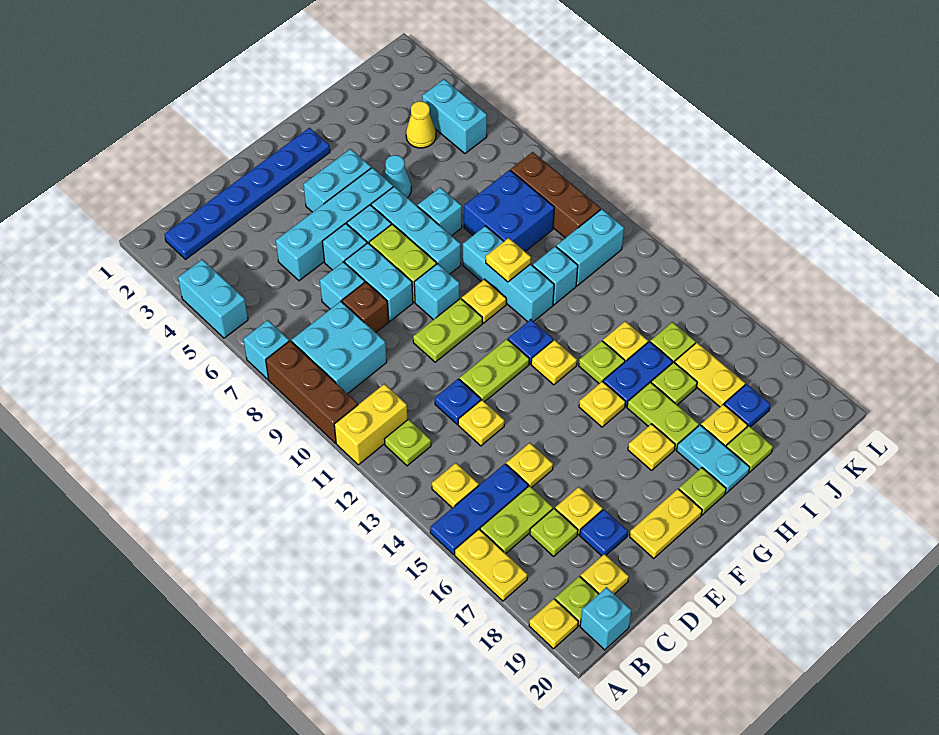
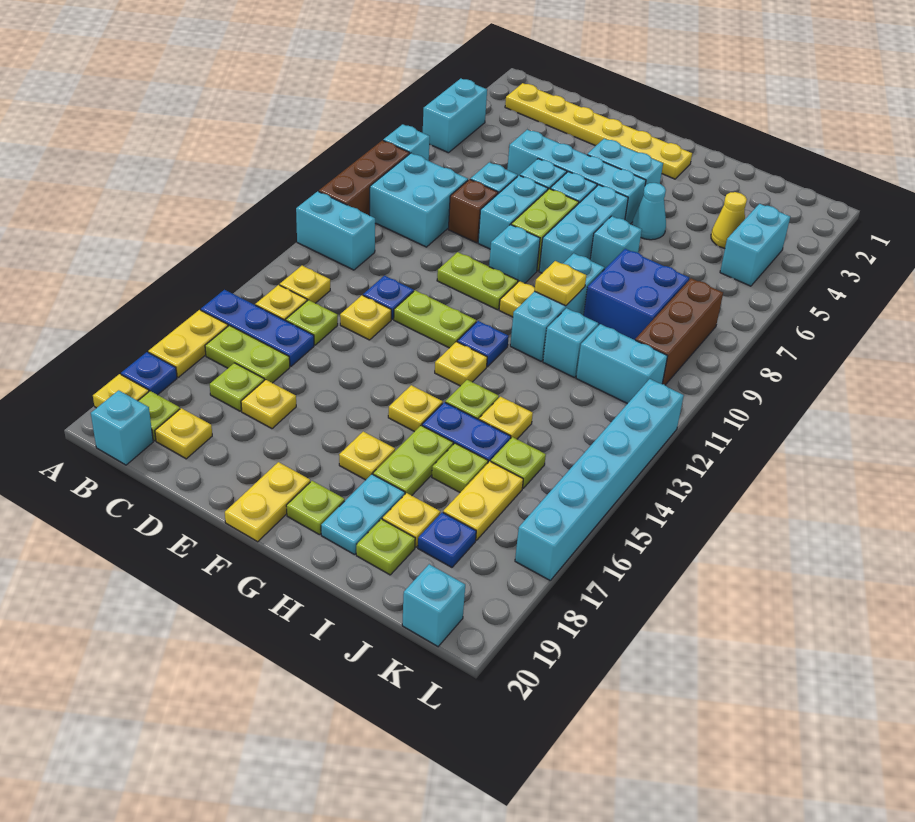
yellow brick A11:B11 level 1 -> cyan brick A11:B11 level 1
blue plate B2:G2 level 1 -> yellow plate B2:G2 level 1
lime plate B12 level 1 -> lime plate C14 level 1
yellow plate D15 level 1 -> yellow plate B13 level 1
blue plate D18 level 1 -> blue plate A18 level 1
yellow plate E19:F19 level 1 -> yellow plate F19:F20 level 1
none -> cyan brick K20 level 1
none -> cyan brick L12:L17 level 1

